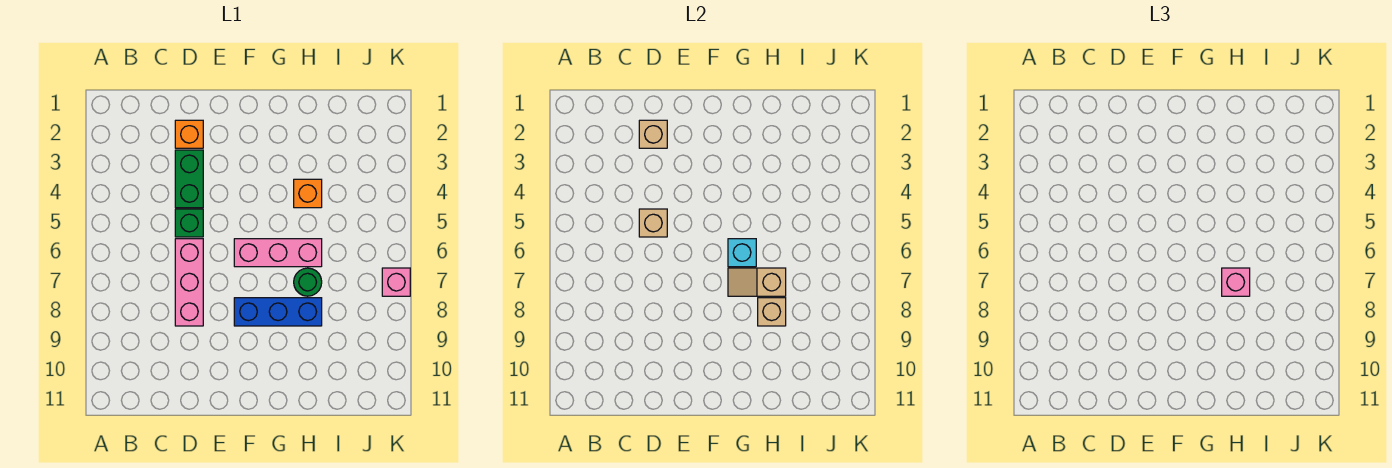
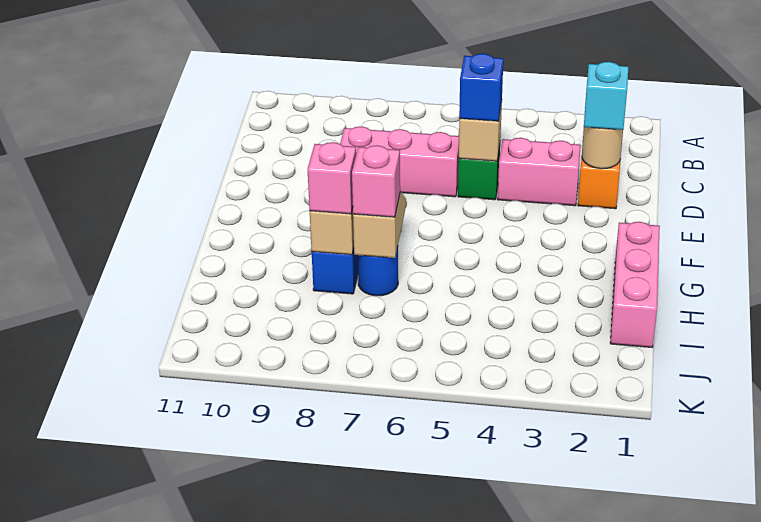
tan brick D2 level 2 -> tan round brick D2 level 2
green brick D3:D4 level 1 -> pink brick D3:D4 level 1
none -> blue brick D5 level 3
pink brick F6:H6 level 1 -> pink brick G1:I1 level 1
cyan brick G6 level 2 -> cyan brick D2 level 3
orange brick H4 level 1 -> none
green round brick H7 level 1 -> blue round brick H7 level 1
pink brick K7 level 1 -> pink brick H8 level 3

